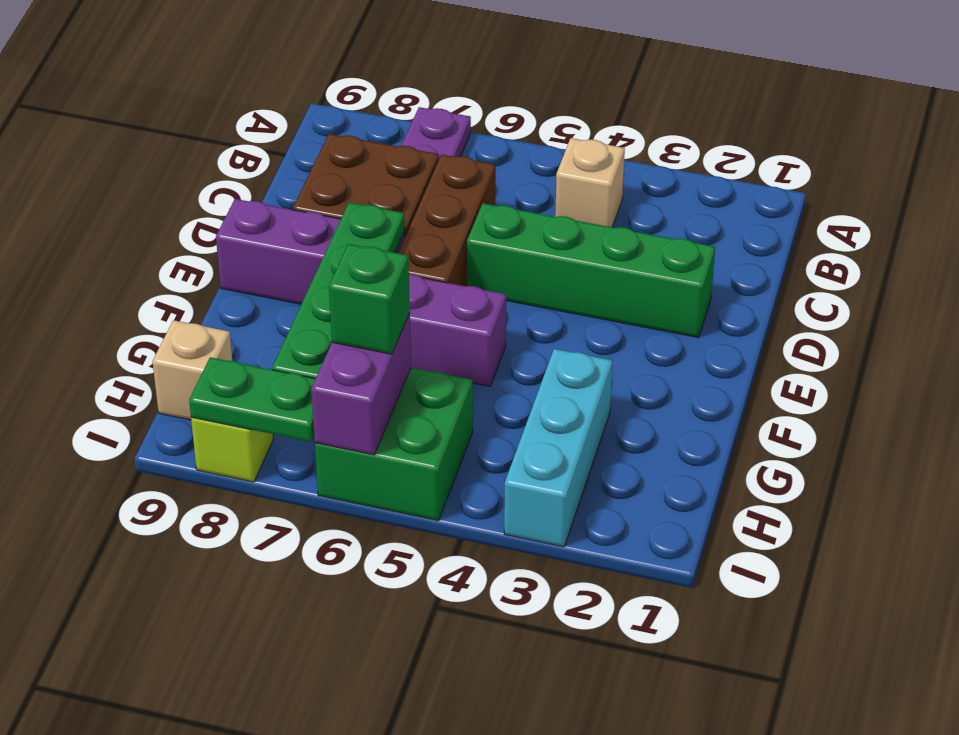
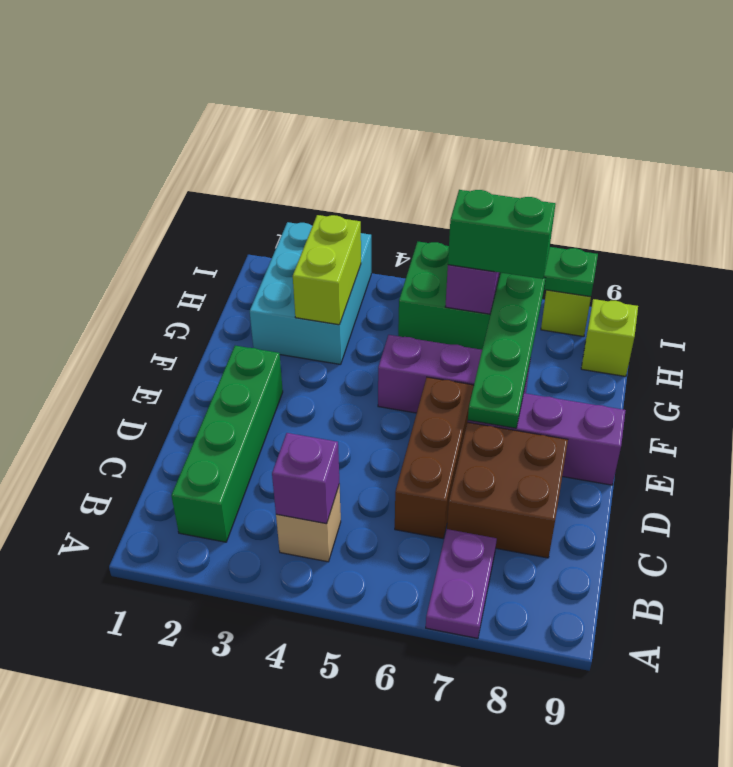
none -> purple brick B4 level 2
green brick D2:D5 level 1 -> green brick B2:E2 level 1
cyan brick G3:I3 level 1 -> cyan brick G2:I3 level 1
none -> lime brick G3:H3 level 2
green brick H6 level 3 -> green brick H6:H7 level 3
tan brick H9 level 1 -> lime brick H9 level 1

